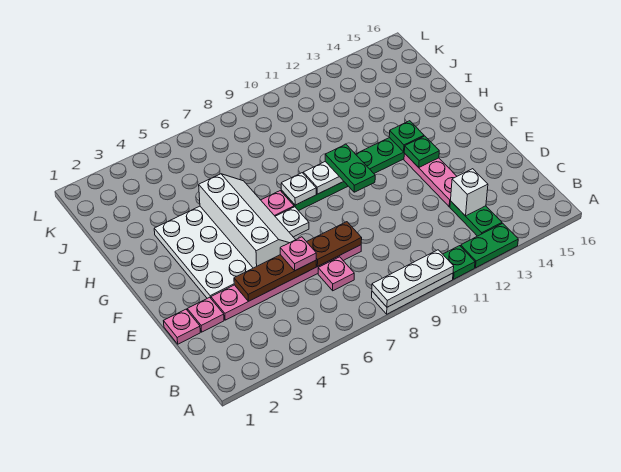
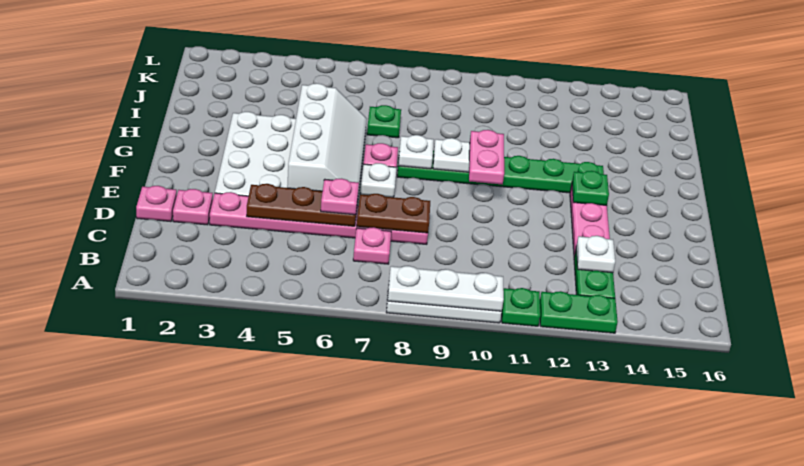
white brick C13 level 2 -> white plate C13 level 2
green plate F10:G10 level 3 -> pink plate F10:G10 level 3
green plate G13 level 2 -> green plate I7 level 1

